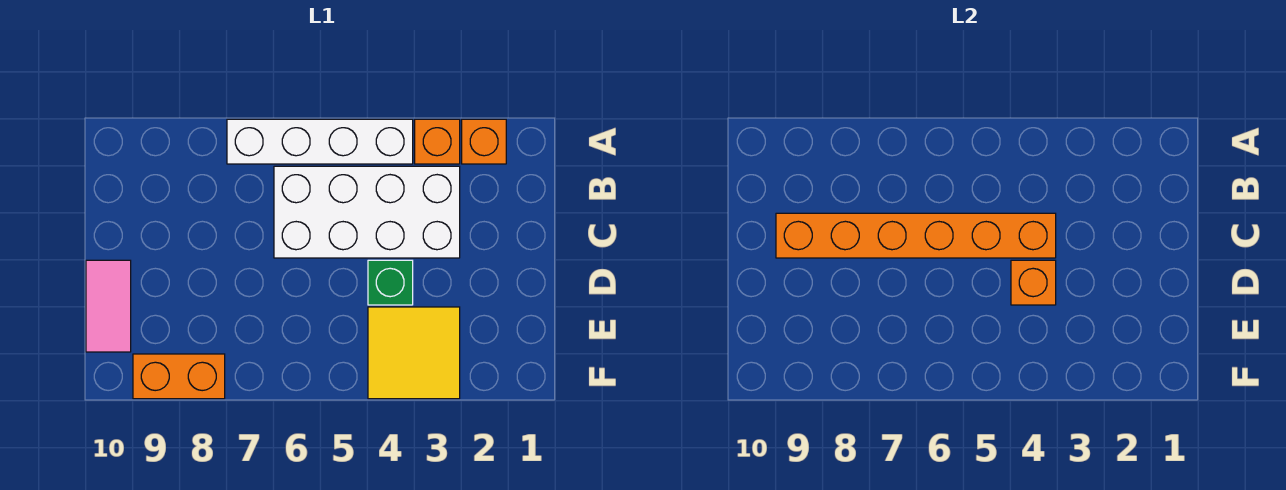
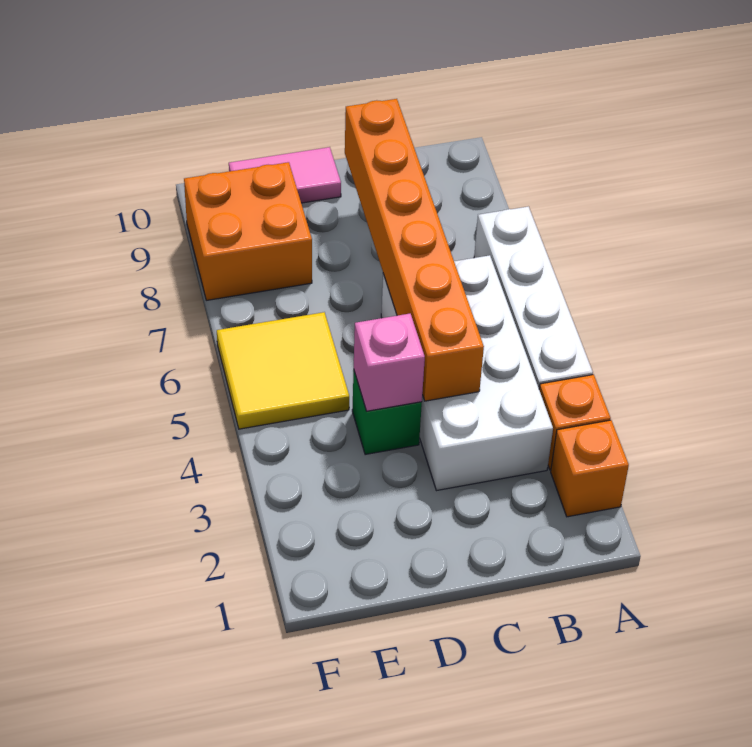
orange brick D4 level 2 -> pink brick D4 level 2
yellow tile E3:F4 level 1 -> yellow tile E5:F6 level 1
orange brick F8:F9 level 1 -> orange brick E8:F9 level 1

